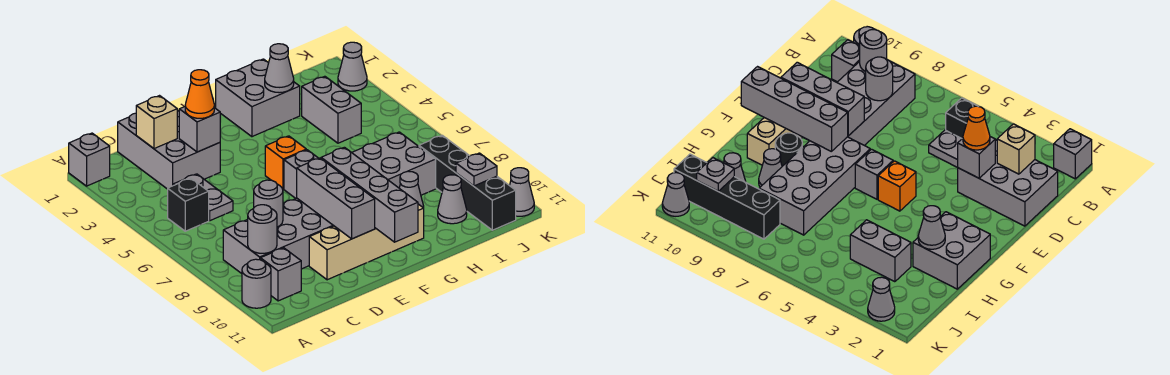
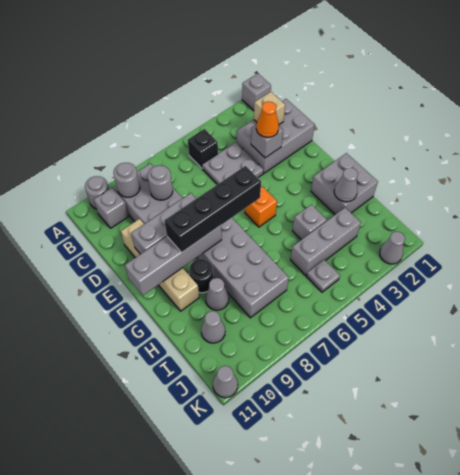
grey plate C4:C5 level 1 -> grey plate C4:D5 level 1
grey brick F6 level 1 -> grey brick H4 level 1
grey brick I3:I4 level 1 -> grey brick I3:I5 level 1
black brick J8:J11 level 1 -> black brick F6:F9 level 3
grey plate J10 level 2 -> grey plate J5 level 1

